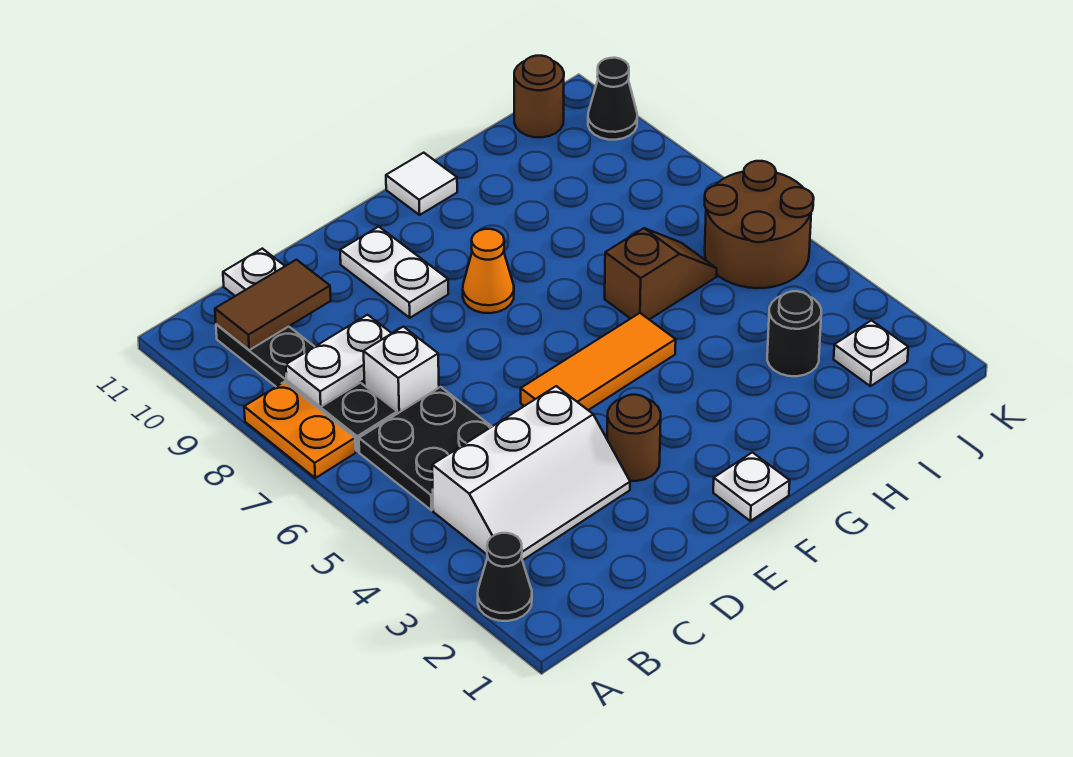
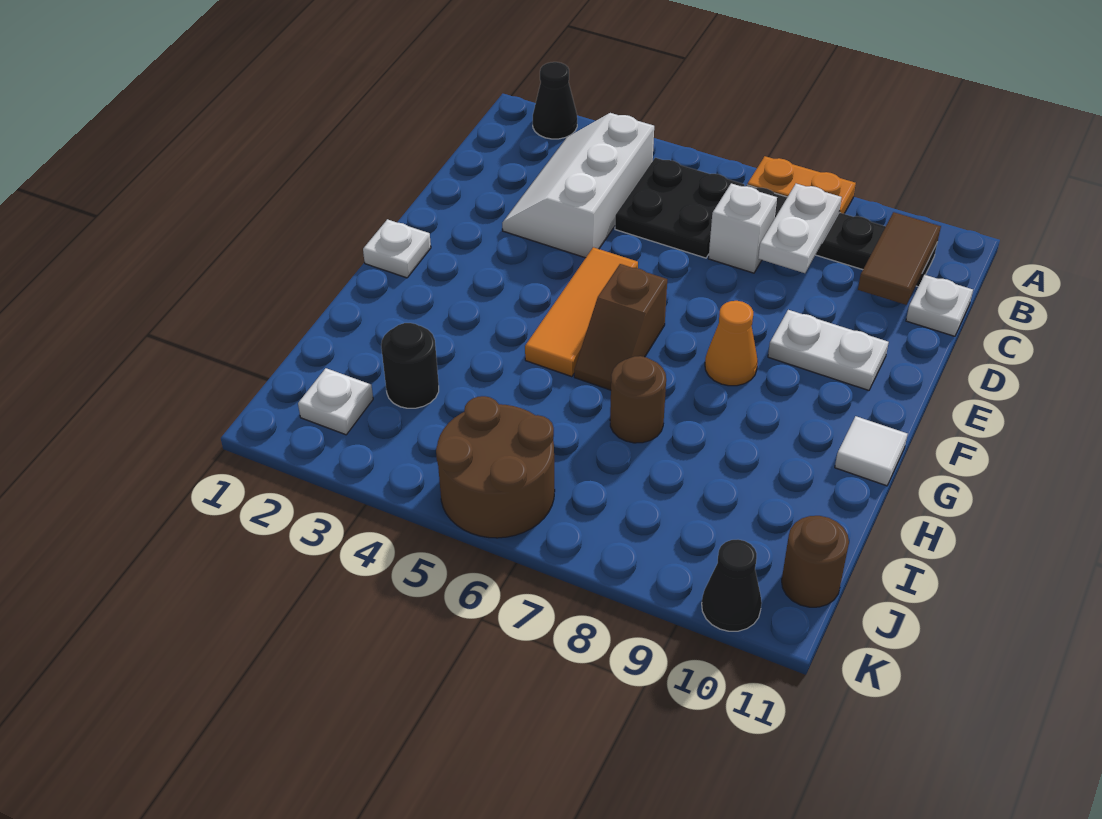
brown round brick E3 level 1 -> brown round brick H7 level 1
brown slope H6:I6 level 1 top H -> brown slope F6:G6 level 1 top F

